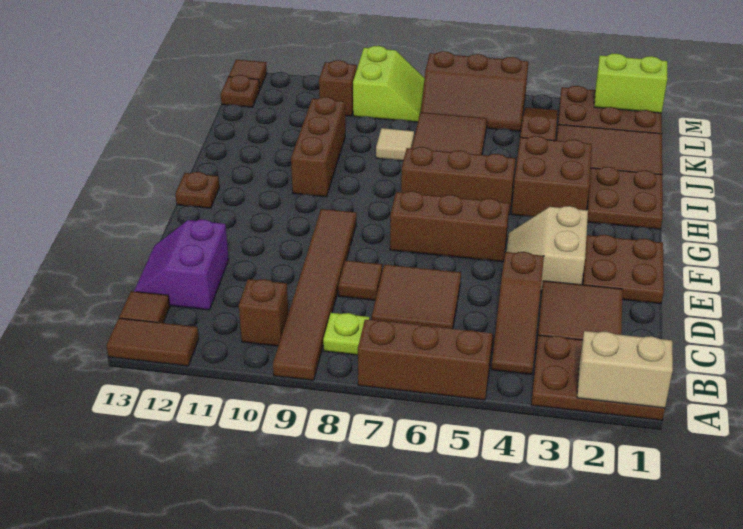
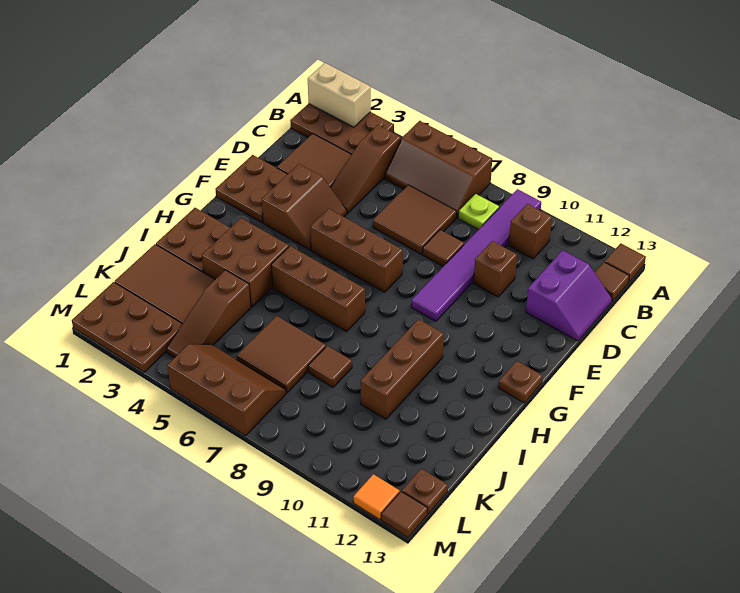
brown tile A9:F9 level 1 -> purple tile A9:F9 level 1
brown tile A12:A13 level 1 -> brown tile A13 level 1
brown slope B4:D4 level 1 top D -> brown slope B4:D4 level 1 top B
tan slope E3:F4 level 1 top 3 -> brown slope E3:F4 level 1 top 3
tan tile J8 level 1 -> brown tile J8 level 1
lime slope L8:M9 level 1 top 9 -> none
brown brick L10 level 1 -> brown brick D10 level 1
lime brick M1:M2 level 2 -> none
none -> orange tile M12 level 1

